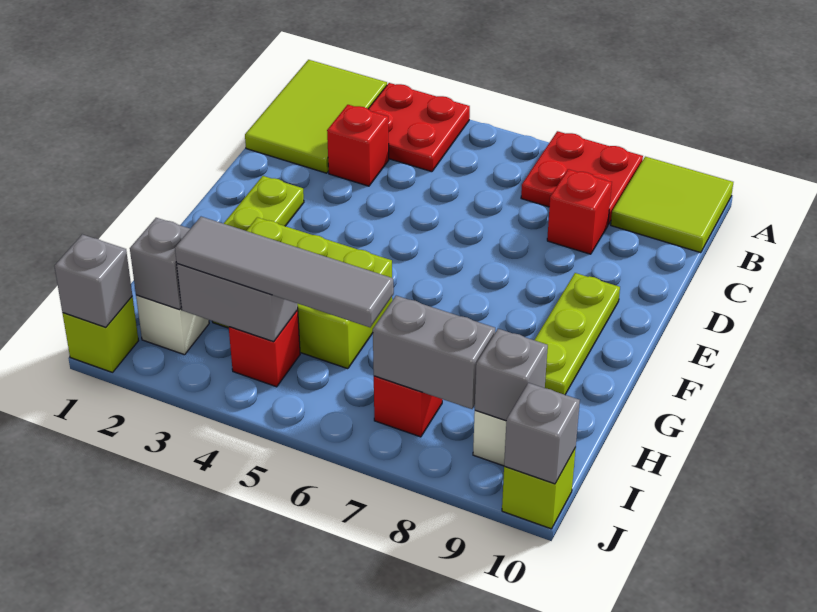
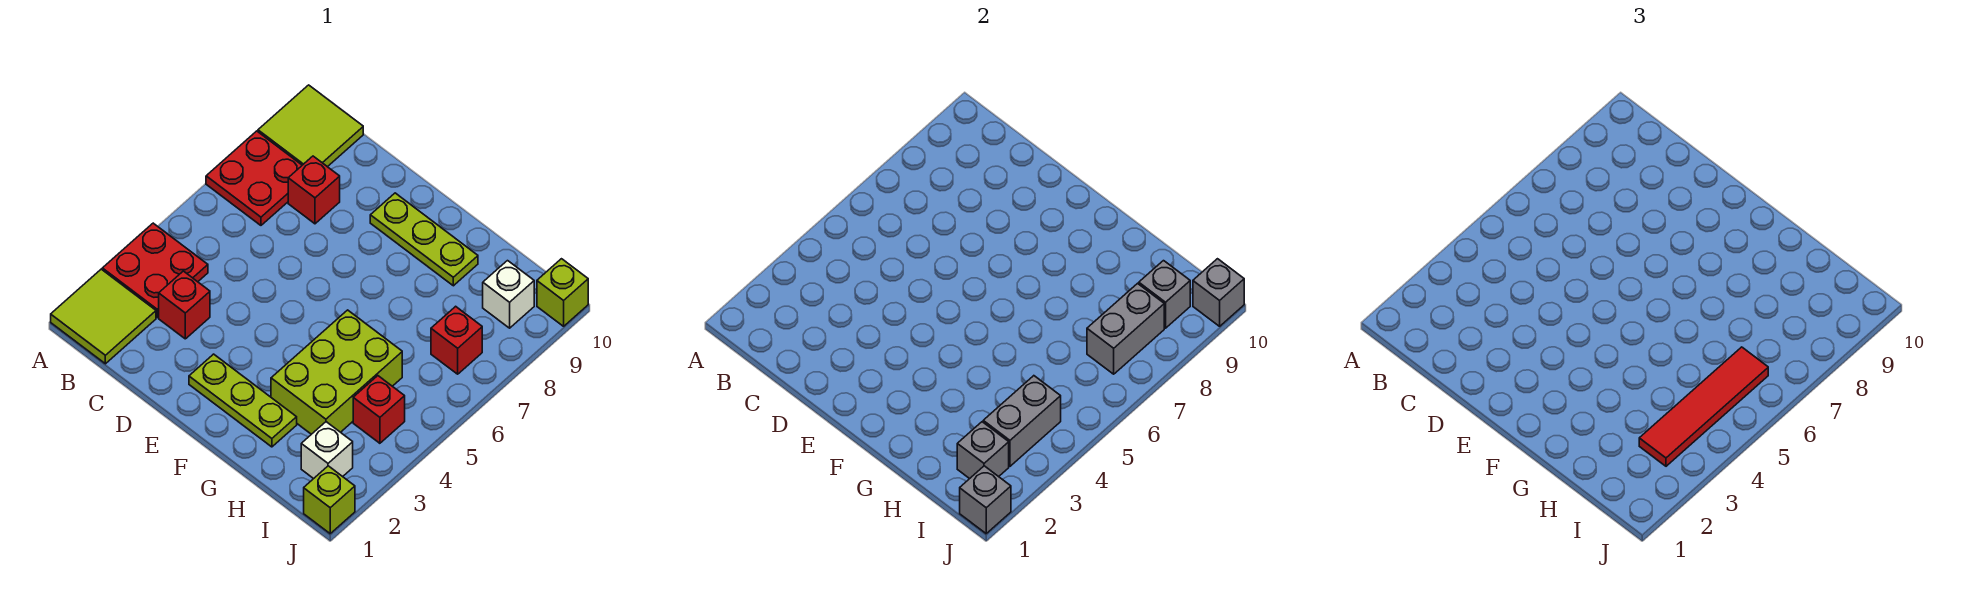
lime tile A1:C2 level 1 -> lime tile A1:B2 level 1
grey tile I3:I6 level 3 -> red tile I3:I6 level 3

